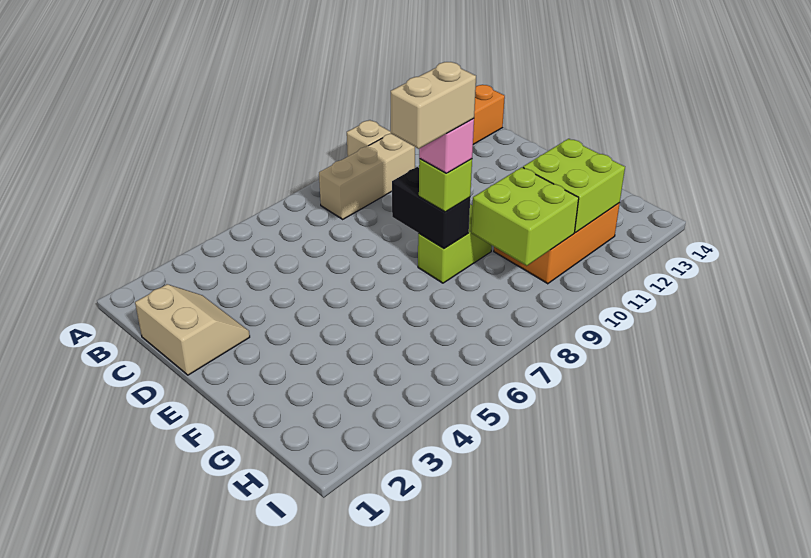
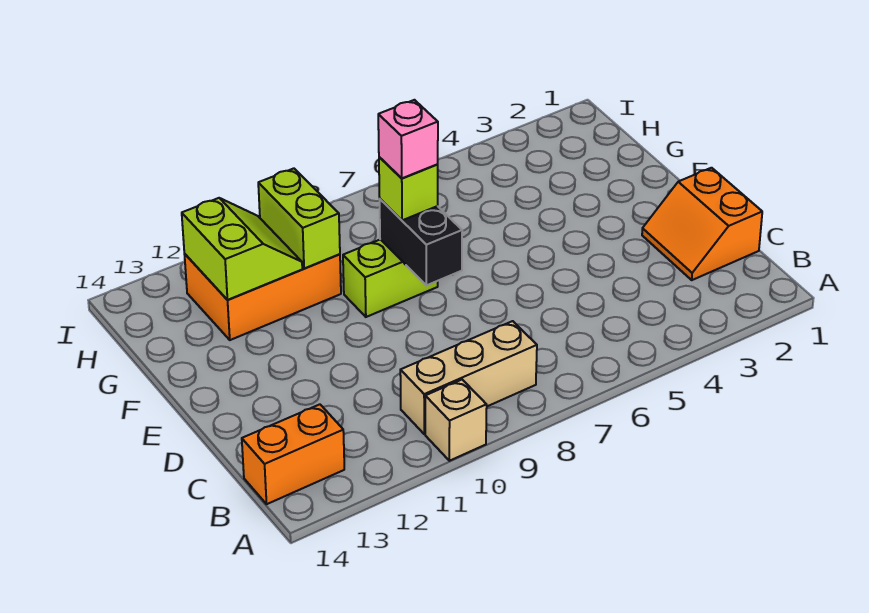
tan slope C1:D2 level 1 top 1 -> orange slope C1:D2 level 1 top 1
tan brick F7:F8 level 5 -> none
lime brick G9:H10 level 2 -> lime brick G10:H10 level 2
lime brick G11:H12 level 2 -> lime slope G11:H12 level 2 top 12

